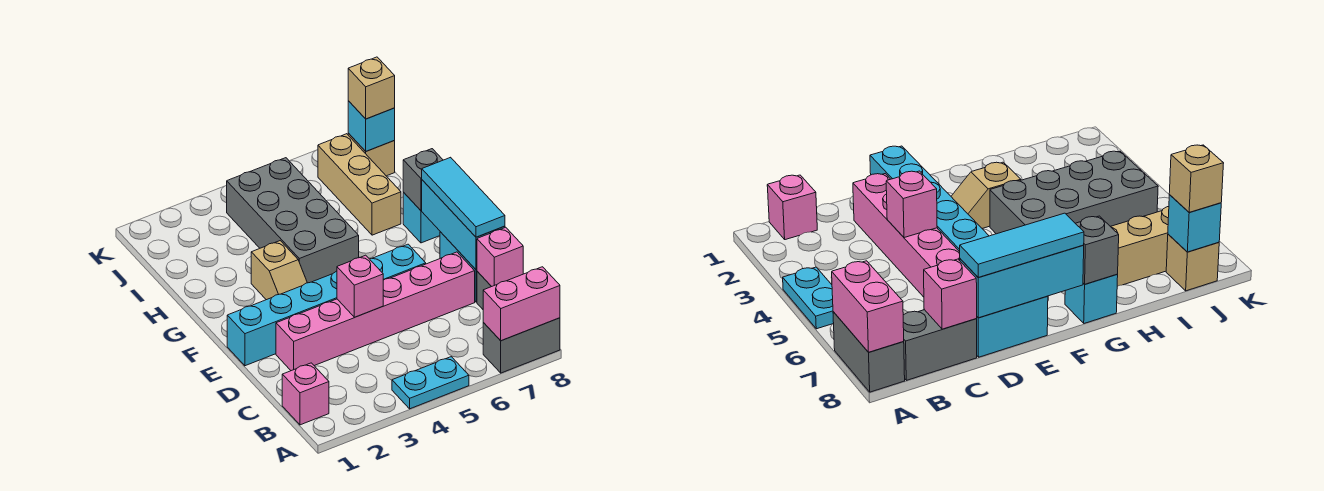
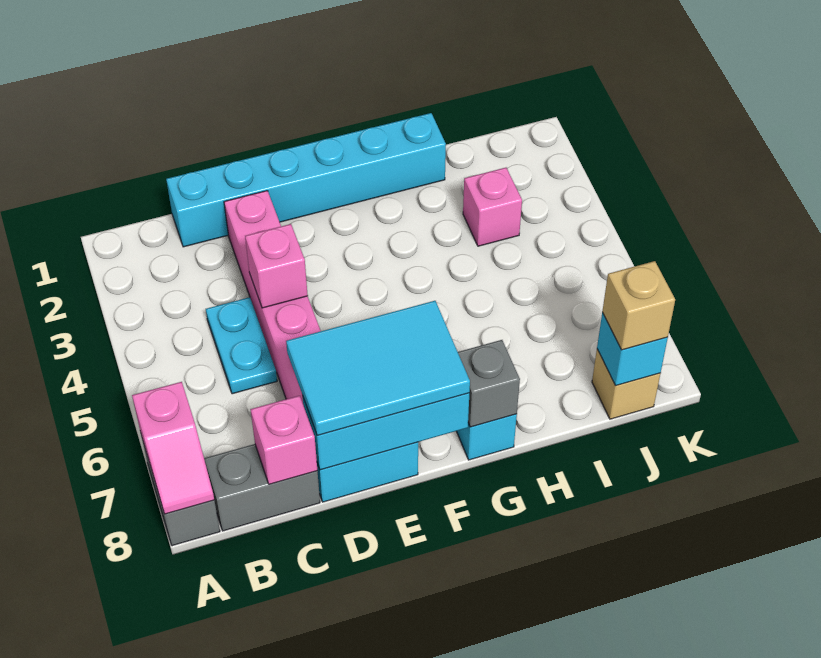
cyan plate A4:A5 level 1 -> cyan plate C4:C5 level 1
pink brick A7:A8 level 2 -> pink slope A7:A8 level 2 top 7
pink brick B1 level 1 -> pink brick I3 level 1
cyan tile D8:F8 level 3 -> cyan tile D7:F8 level 3
cyan brick E1:E6 level 1 -> cyan brick C1:H1 level 1
tan slope F3:G3 level 1 top G -> none
grey brick G4:J5 level 1 -> none
tan brick H7:J7 level 1 -> none

